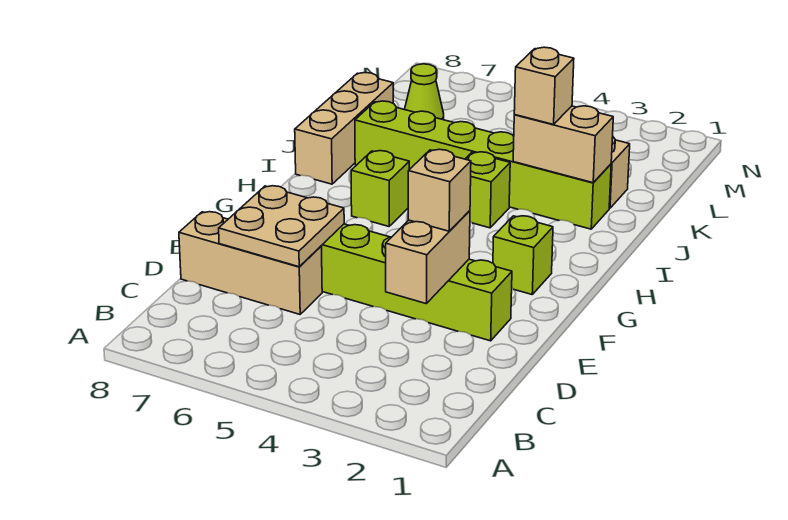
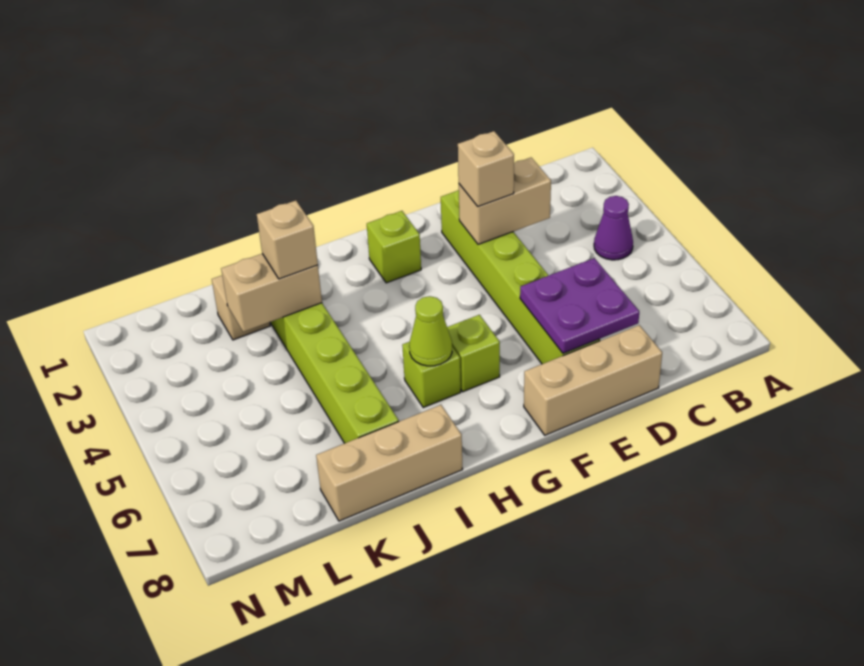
none -> purple cone B4 level 1
tan brick D6:D8 level 1 -> tan brick D8:F8 level 1
tan plate D6:E7 level 2 -> purple plate D6:E7 level 2
lime brick I4 level 1 -> lime brick G6 level 1
tan brick J2:J3 level 2 -> tan brick J3:K3 level 2
lime cone L7 level 1 -> lime cone H6 level 2

